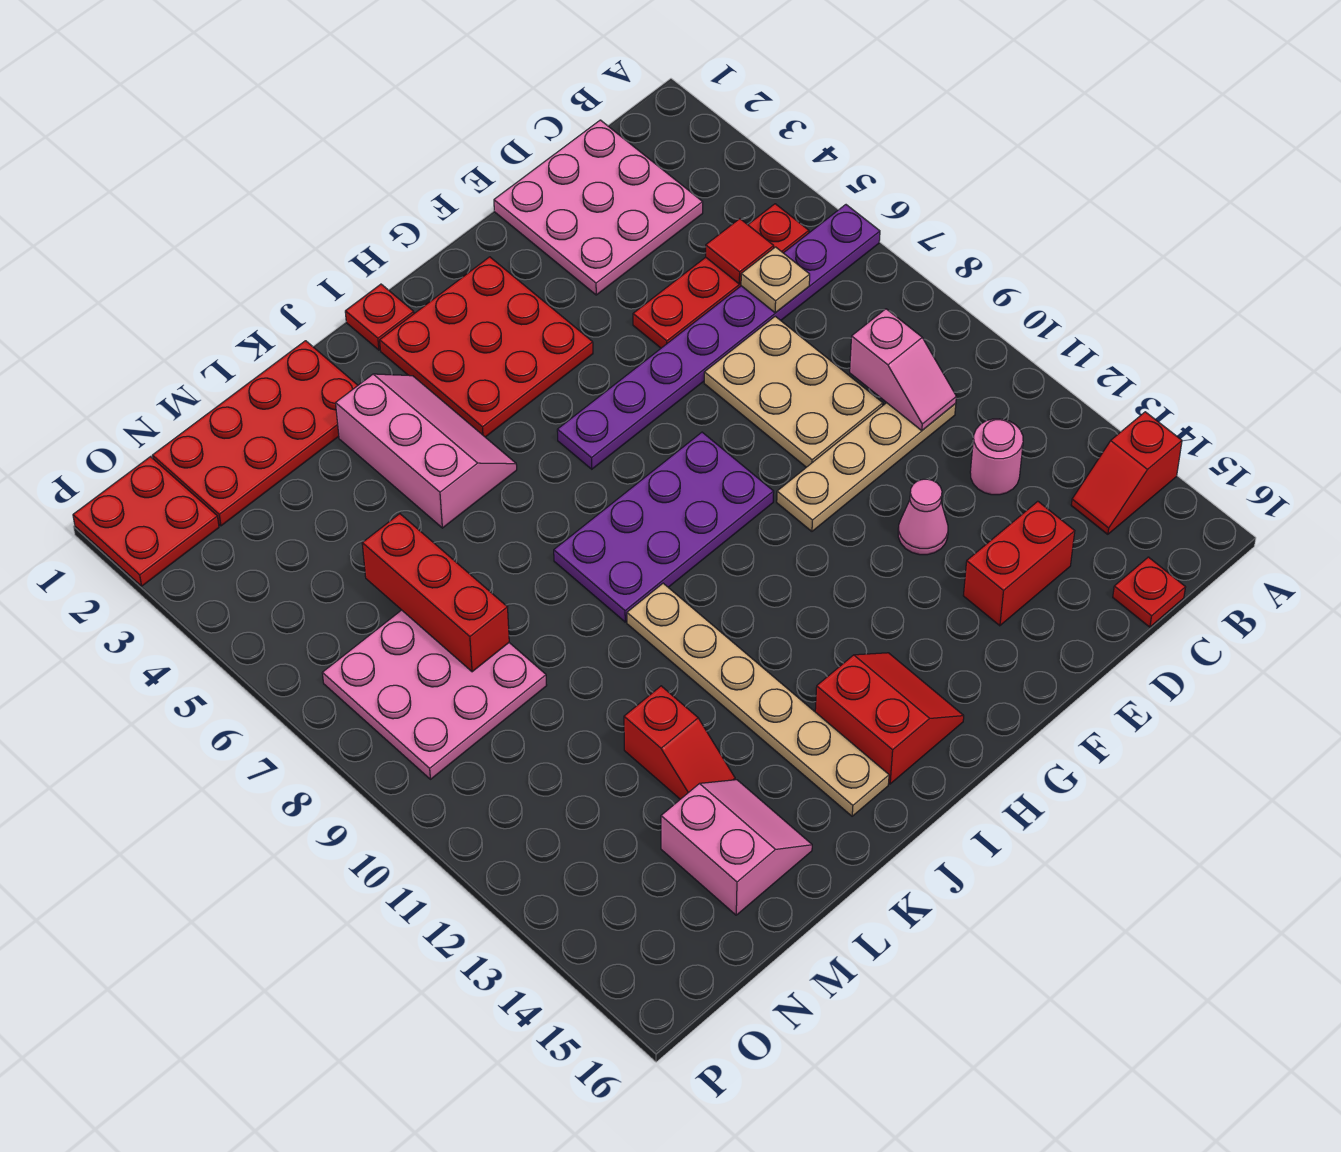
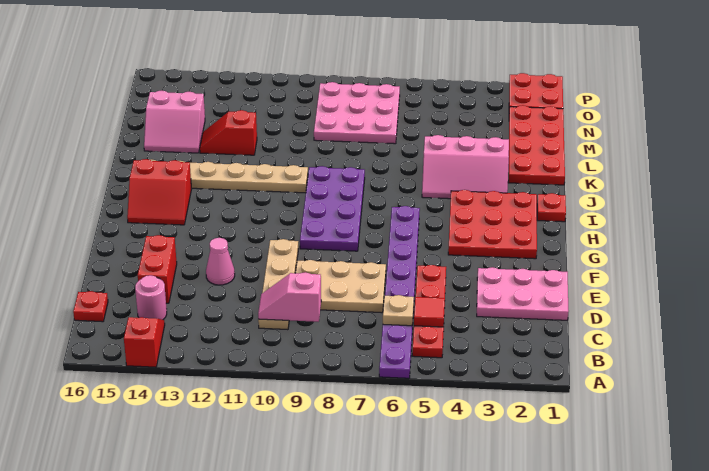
pink plate C1:E3 level 1 -> pink plate D1:E3 level 1
pink round brick C12 level 1 -> pink round brick C14 level 1
red brick M6:M8 level 2 -> none

